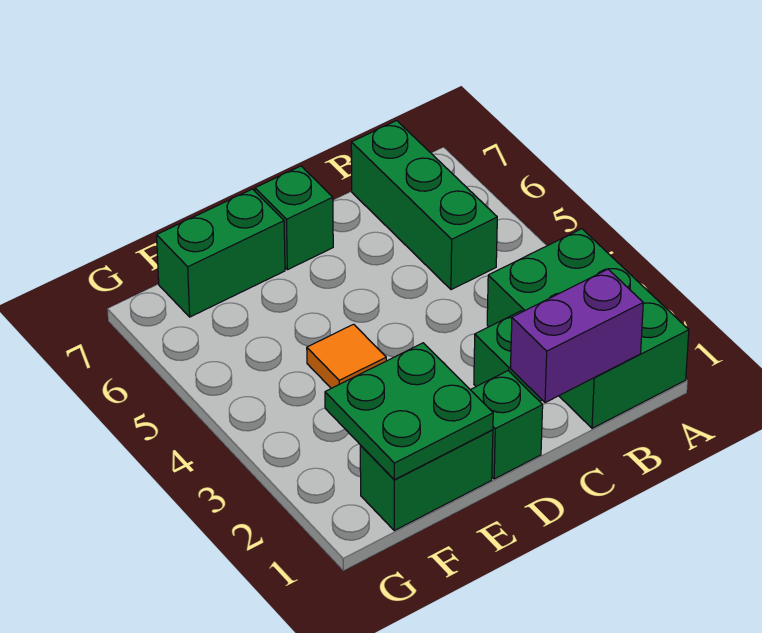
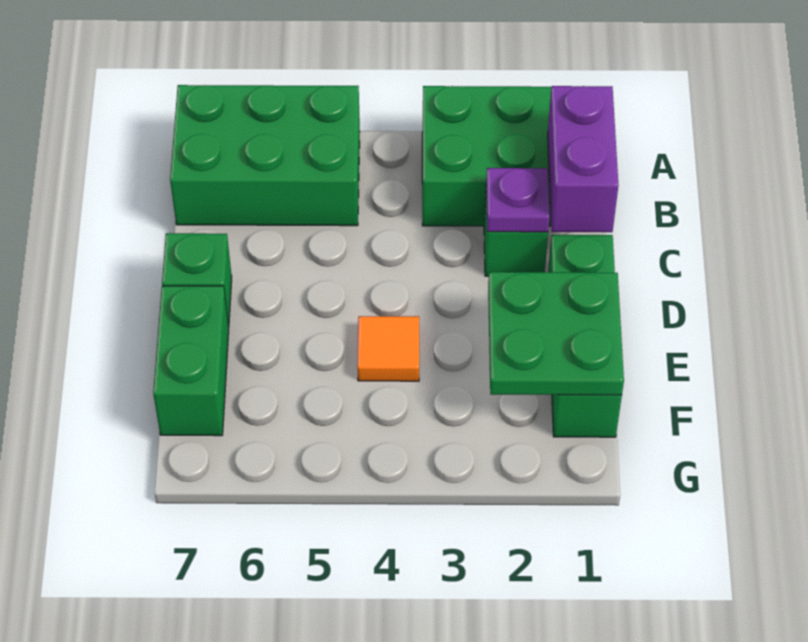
green brick B5:B7 level 1 -> green brick A5:B7 level 1
none -> purple plate C2 level 2

